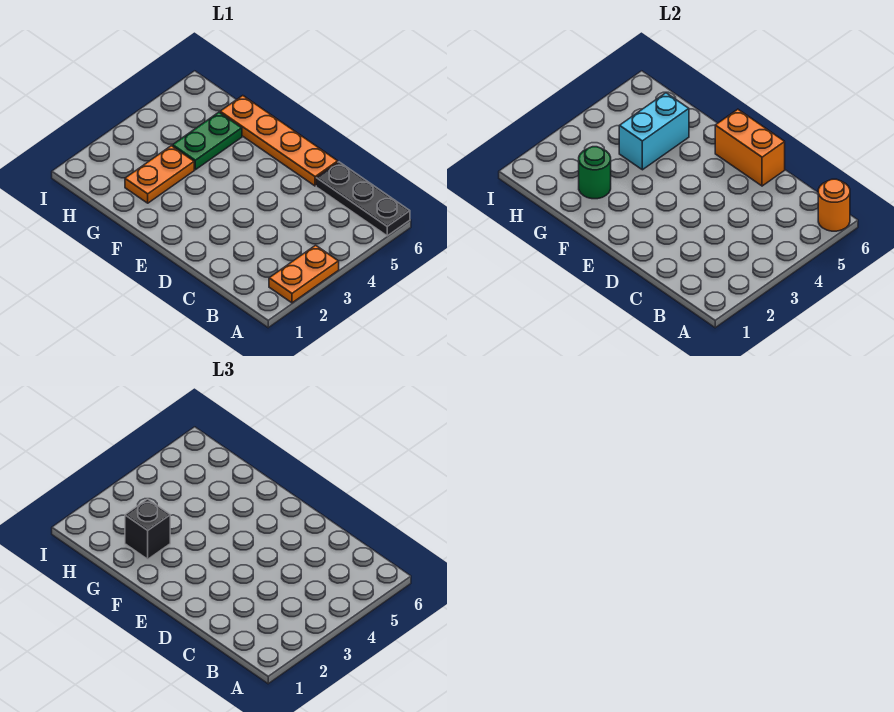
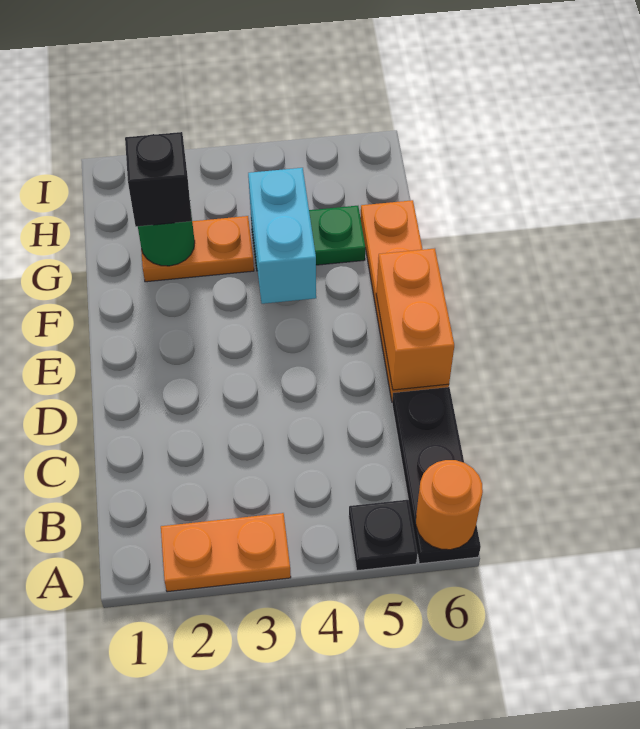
none -> black plate A5 level 1
cyan brick G4:G5 level 2 -> cyan brick F4:G4 level 2

